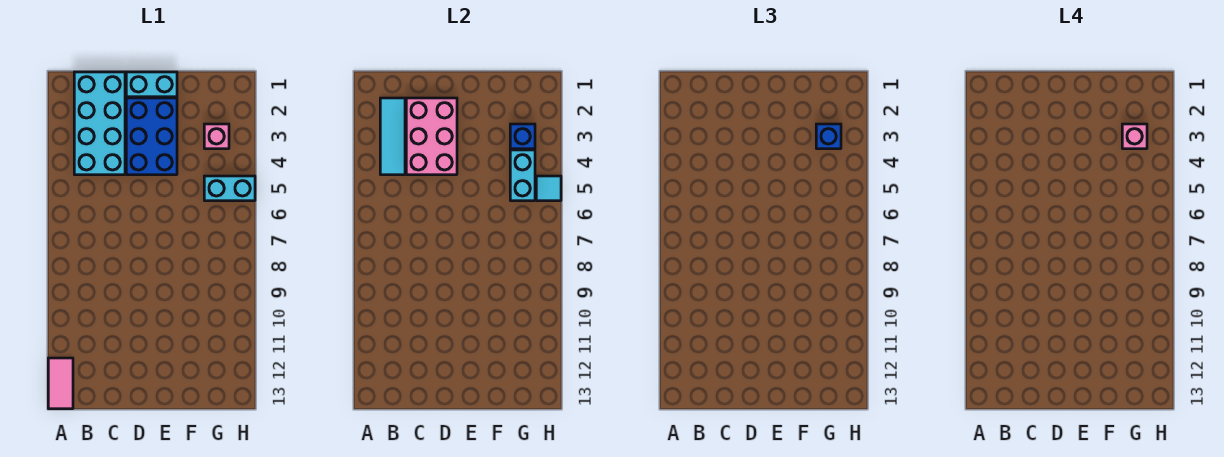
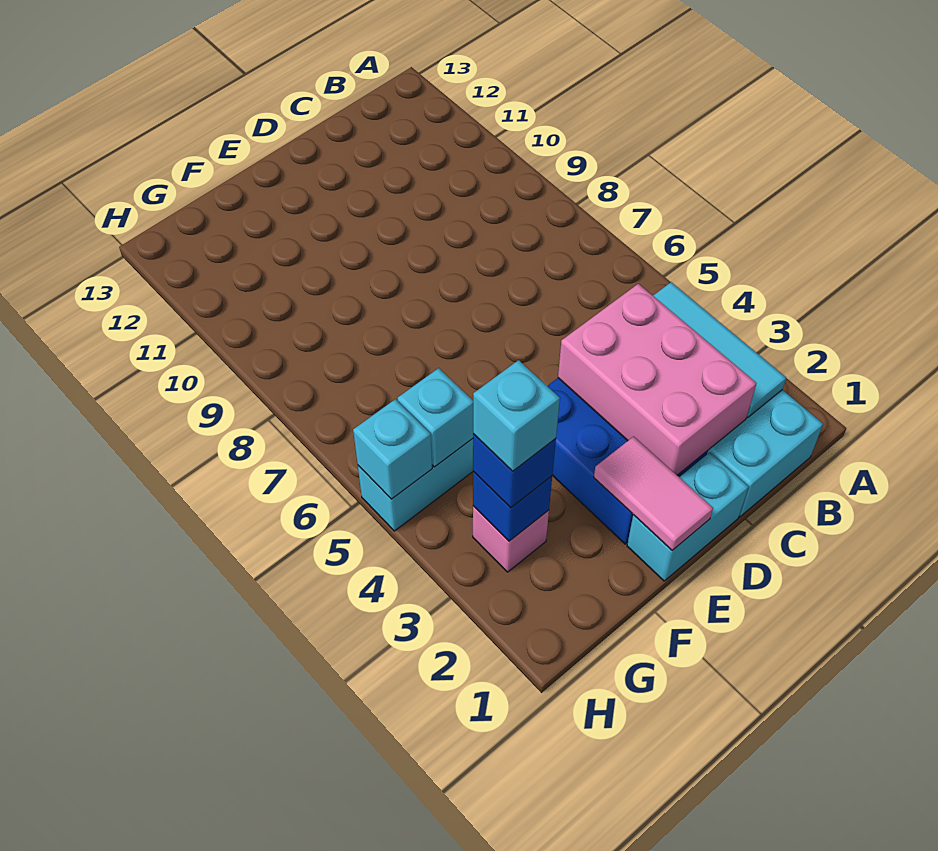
pink tile A12:A13 level 1 -> pink tile E1:E2 level 2
pink brick G3 level 4 -> cyan brick G3 level 4
cyan brick G4:G5 level 2 -> cyan brick G5 level 2
cyan tile H5 level 2 -> cyan brick H5 level 2

